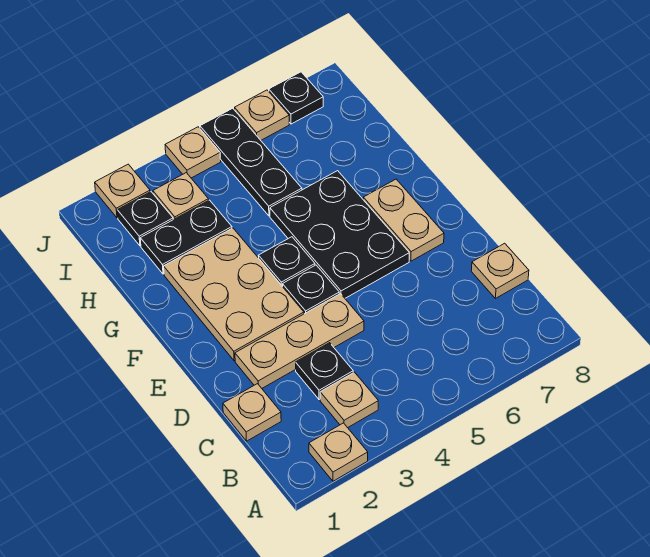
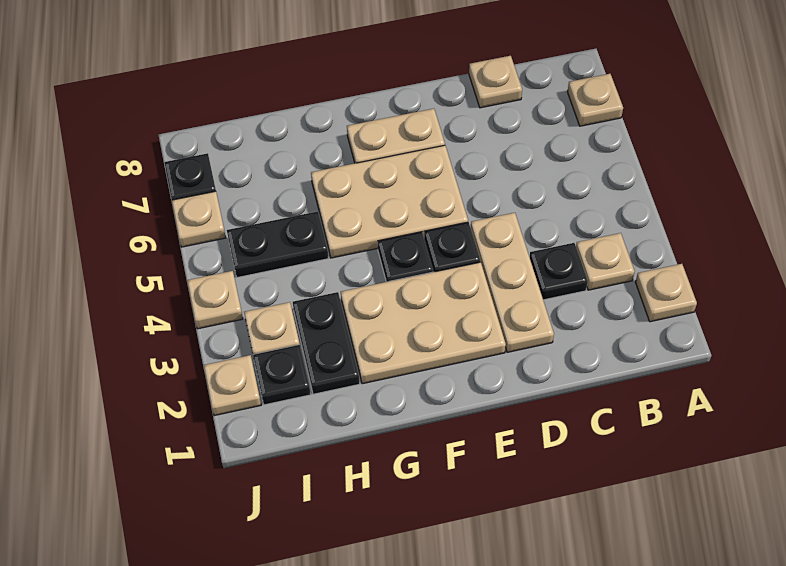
tan plate C1 level 1 -> tan plate A7 level 1
black plate E5:G6 level 1 -> tan plate E5:G6 level 1
black plate H5:J5 level 1 -> black plate H5:I5 level 1

